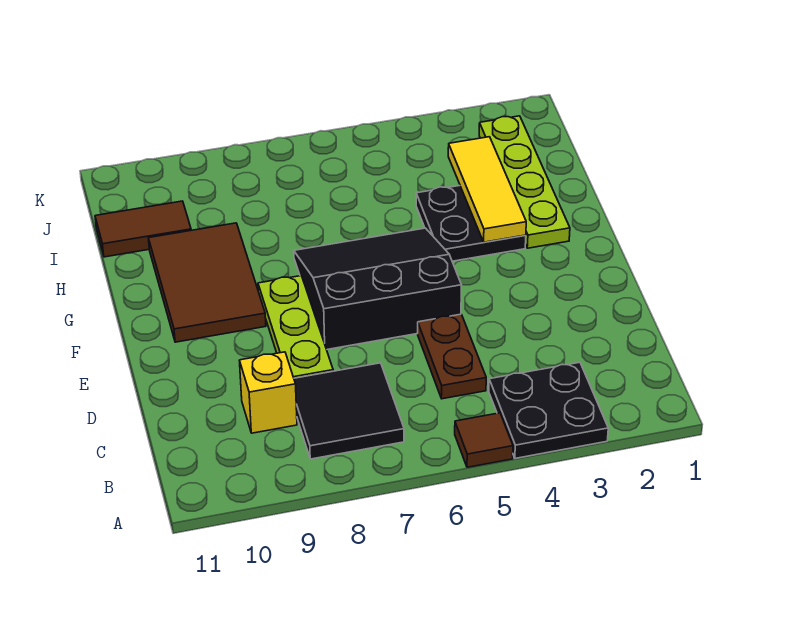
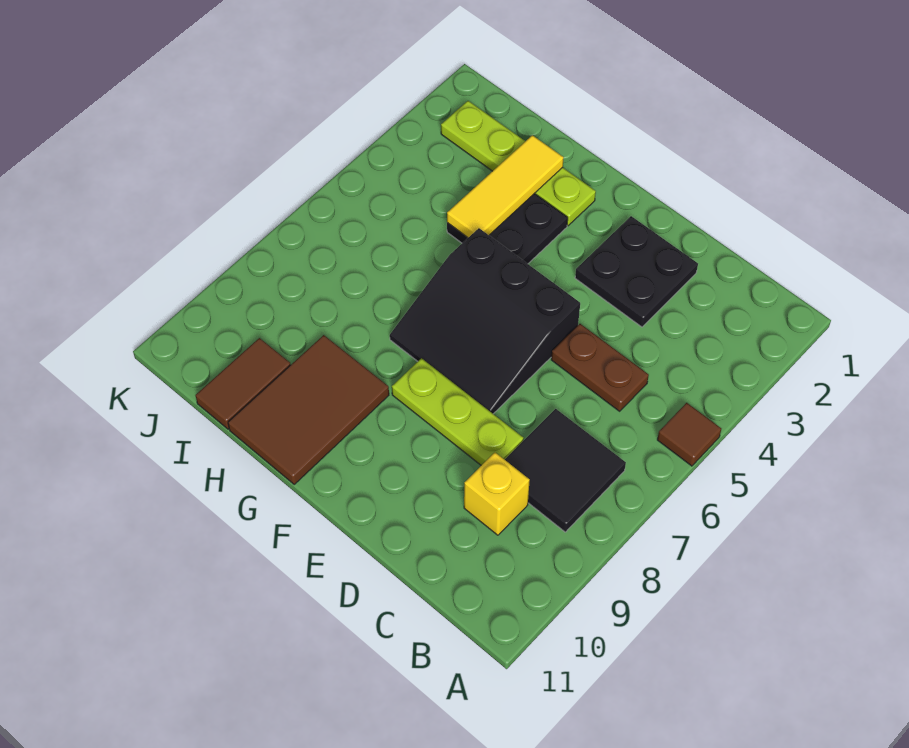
black plate A3:B4 level 1 -> black plate D2:E3 level 1
black slope E5:G7 level 1 top E -> black slope E5:G7 level 1 top 5
brown tile F9:H10 level 1 -> brown tile G9:H11 level 1
yellow tile G3:I3 level 2 -> yellow tile H2:H4 level 2

